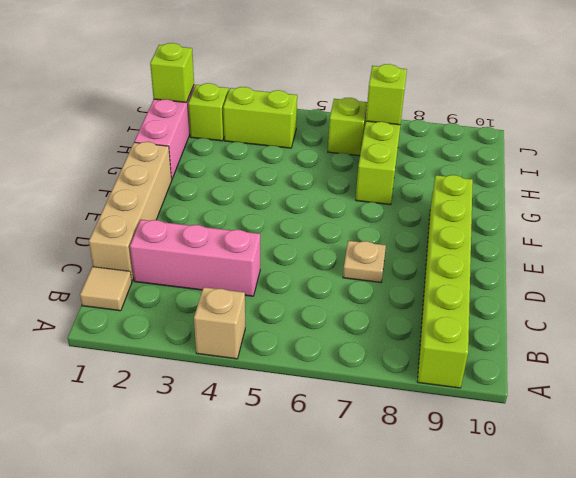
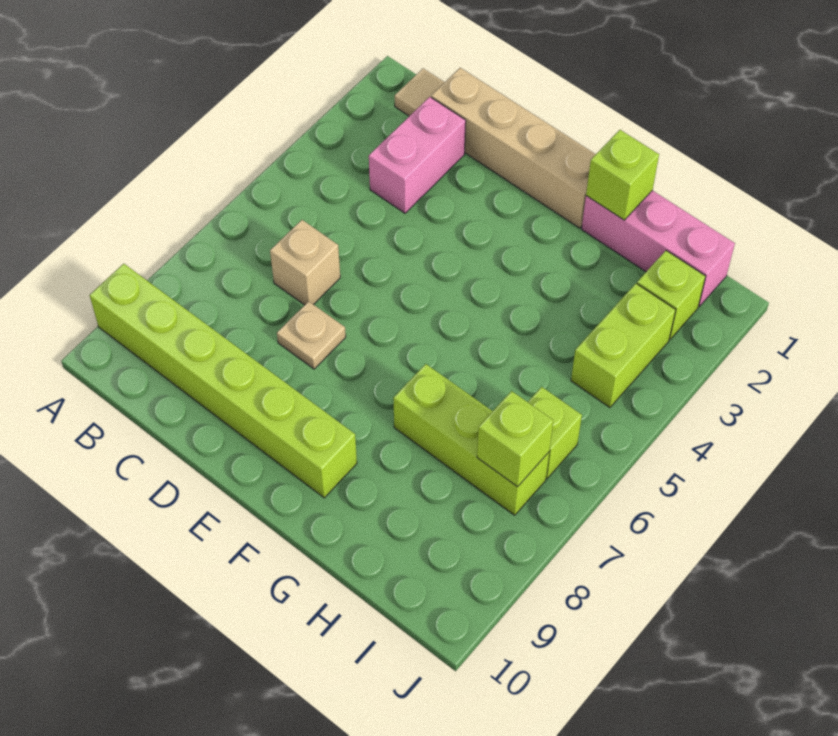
tan brick A4 level 1 -> tan brick C6 level 1
pink brick C2:C4 level 1 -> pink brick C2:C3 level 1
lime brick I1 level 2 -> lime brick G1 level 2

